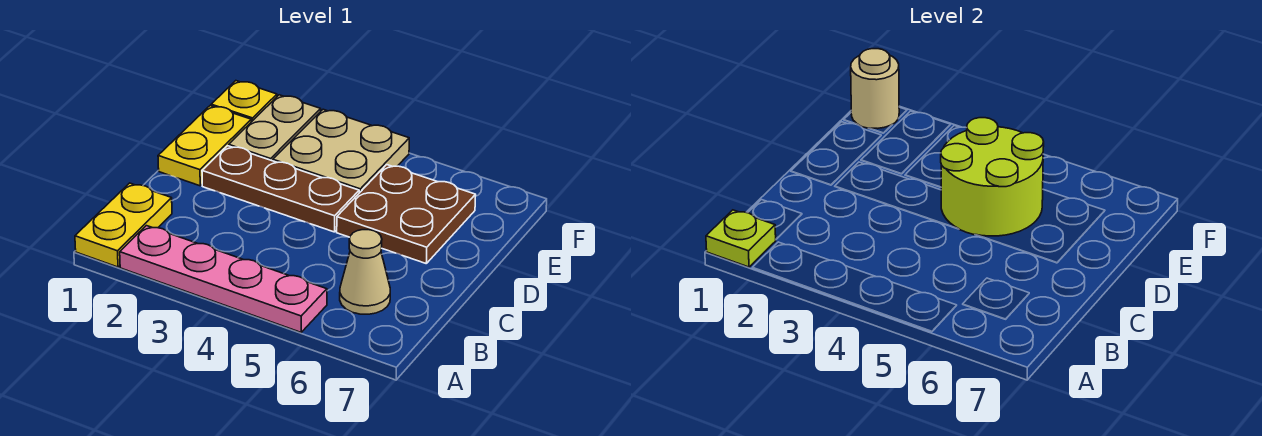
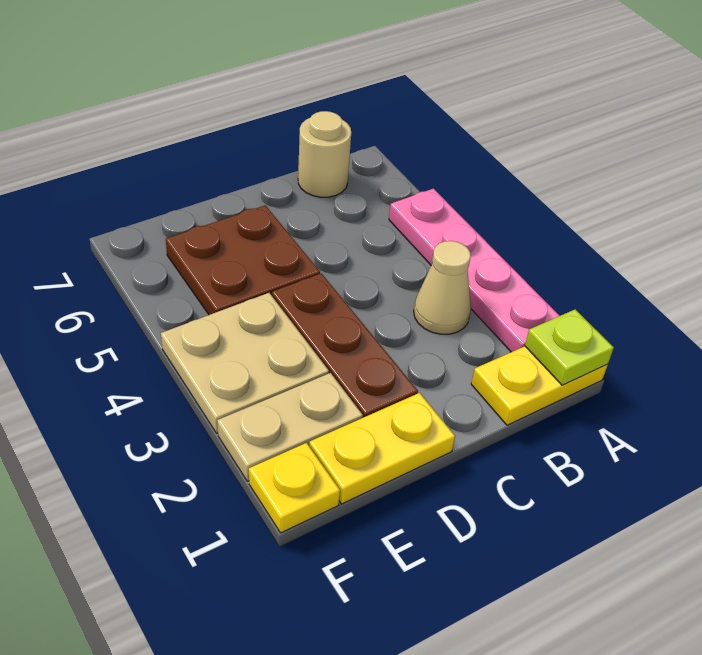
tan cone B6 level 1 -> tan cone B3 level 1
lime round brick D4:E5 level 2 -> none
tan round brick F1 level 2 -> tan round brick B7 level 1

